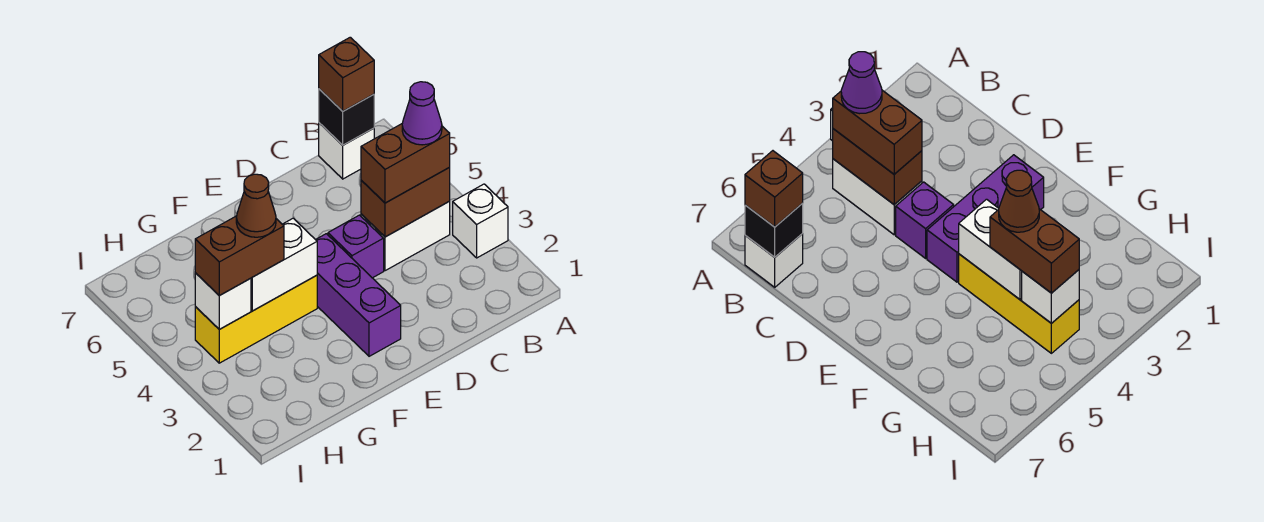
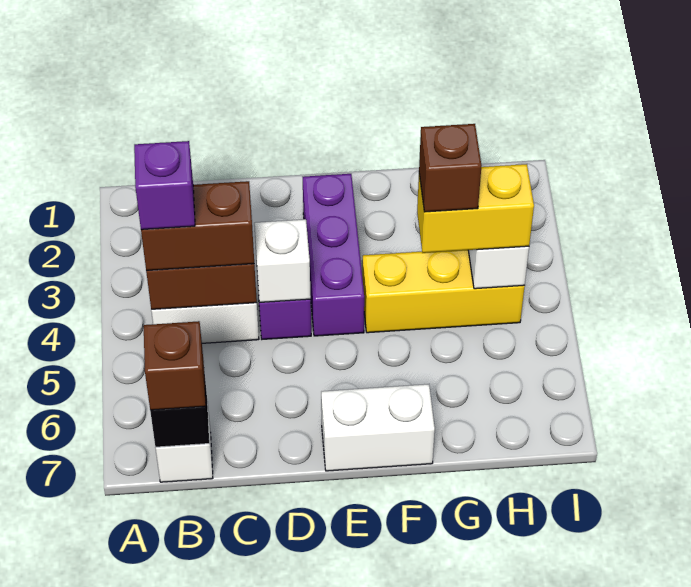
white brick A3 level 1 -> white brick D4 level 2
purple cone B4 level 4 -> purple brick B4 level 4
white brick F4:G4 level 2 -> white brick E7:F7 level 1
brown brick G4:H4 level 3 -> yellow brick G4:H4 level 3
brown cone G4 level 4 -> brown brick G4 level 4

